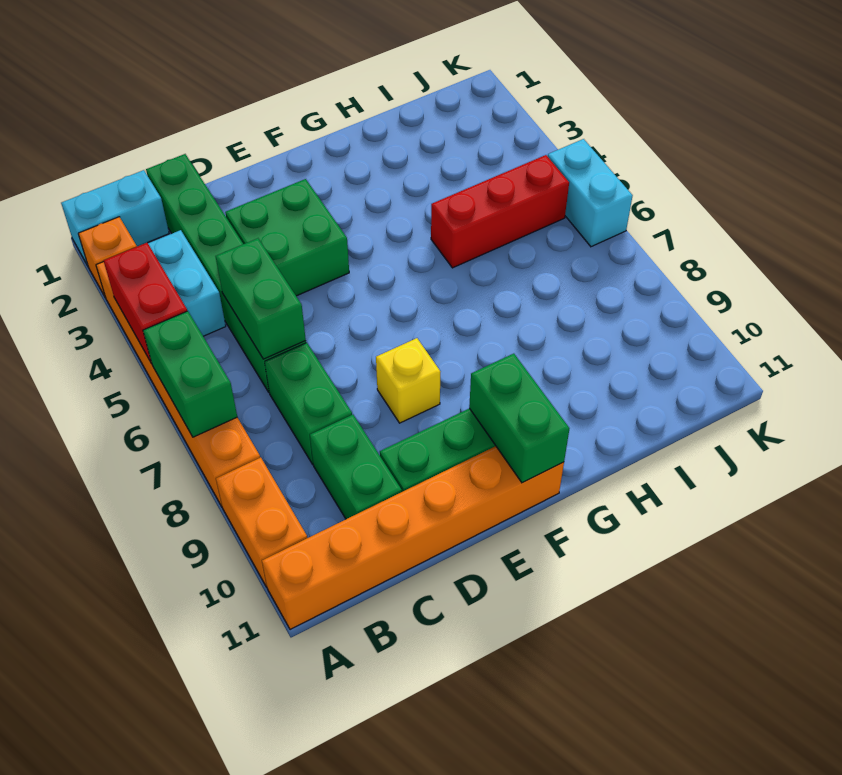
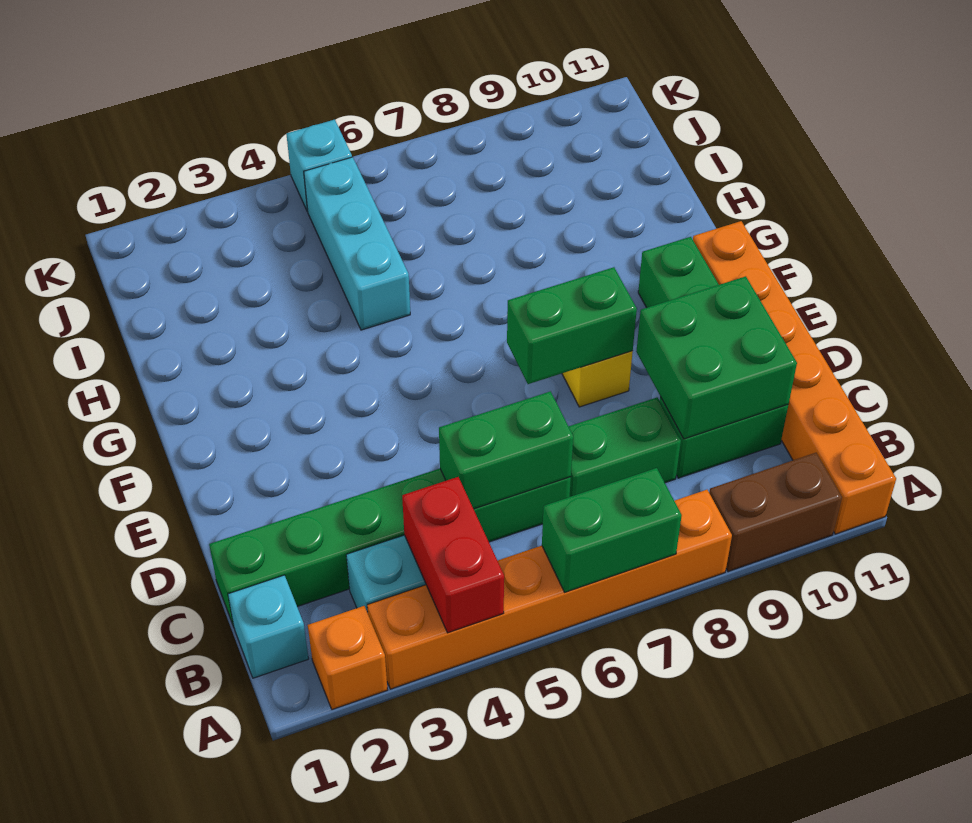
cyan brick A1:B1 level 1 -> cyan brick B1 level 1
red brick A4:A5 level 2 -> red brick A4:B4 level 2
orange brick A9:A10 level 1 -> brown brick A9:A10 level 1
green brick D3:E4 level 1 -> green brick C9:D10 level 2
green brick F10:F11 level 2 -> green brick E7:E8 level 2
red brick H5:J5 level 1 -> cyan brick H5:J5 level 1
cyan brick K5:K6 level 1 -> cyan brick K5 level 1

